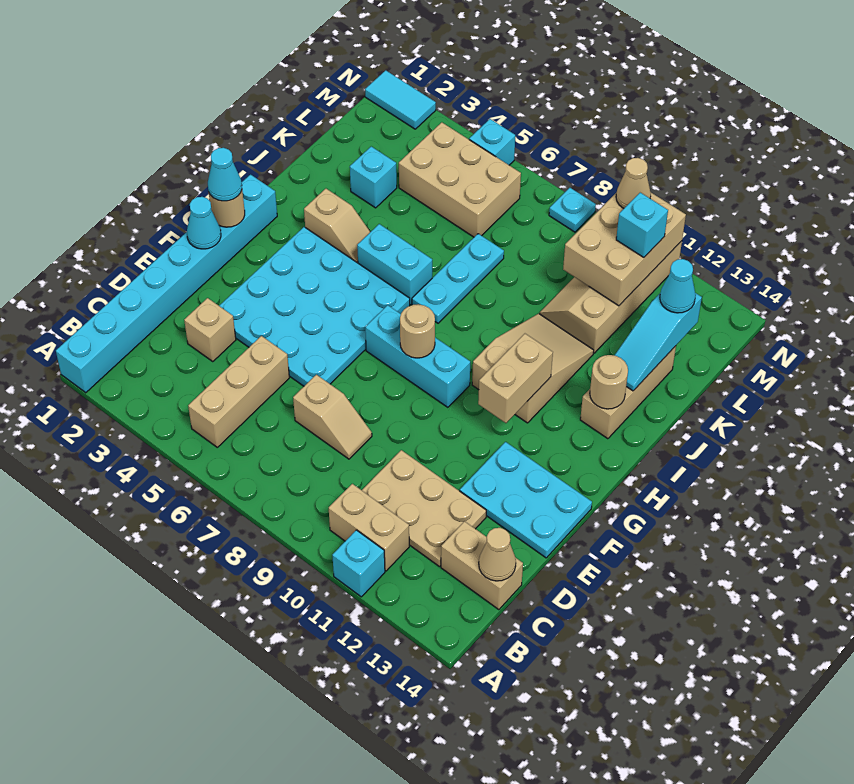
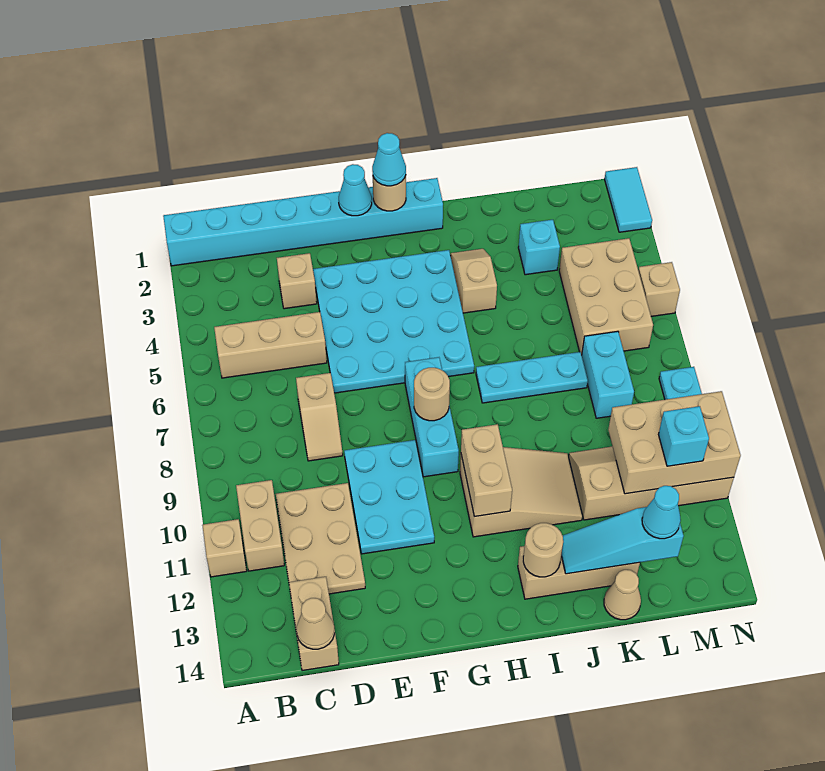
cyan brick A11 level 1 -> tan brick A11 level 1
cyan plate E12:F14 level 1 -> cyan plate E9:F11 level 1
tan brick G11:H11 level 2 -> tan brick H10:H11 level 2
tan slope I3:I4 level 1 top 3 -> tan slope I3:I4 level 1 top 4
cyan brick I5:I6 level 1 -> cyan brick L7:L8 level 1
cyan brick N5 level 1 -> tan brick N5 level 1
tan cone N10 level 3 -> tan cone K14 level 1

